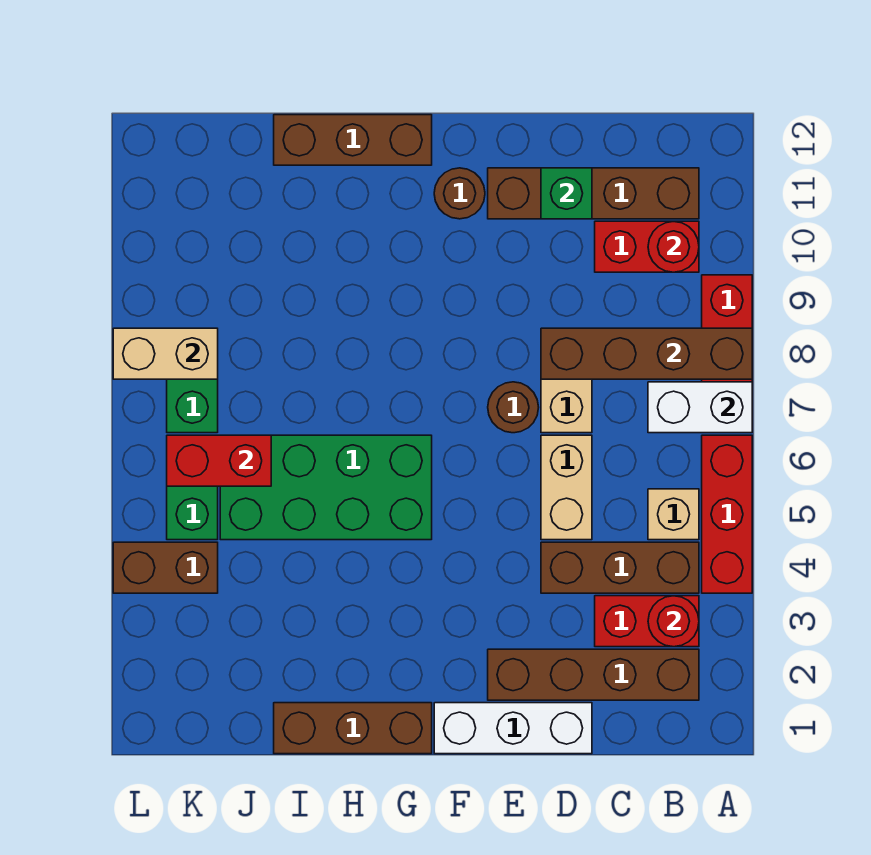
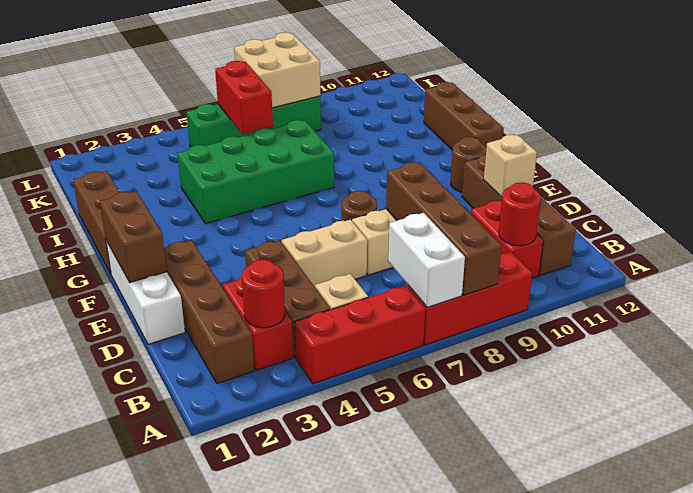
green brick D11 level 2 -> tan brick D11 level 2
green brick G5:J6 level 1 -> green brick H4:I7 level 1
brown brick K4:L4 level 1 -> brown brick E1:F1 level 2
tan brick K8:L8 level 2 -> tan brick K7:L8 level 2

